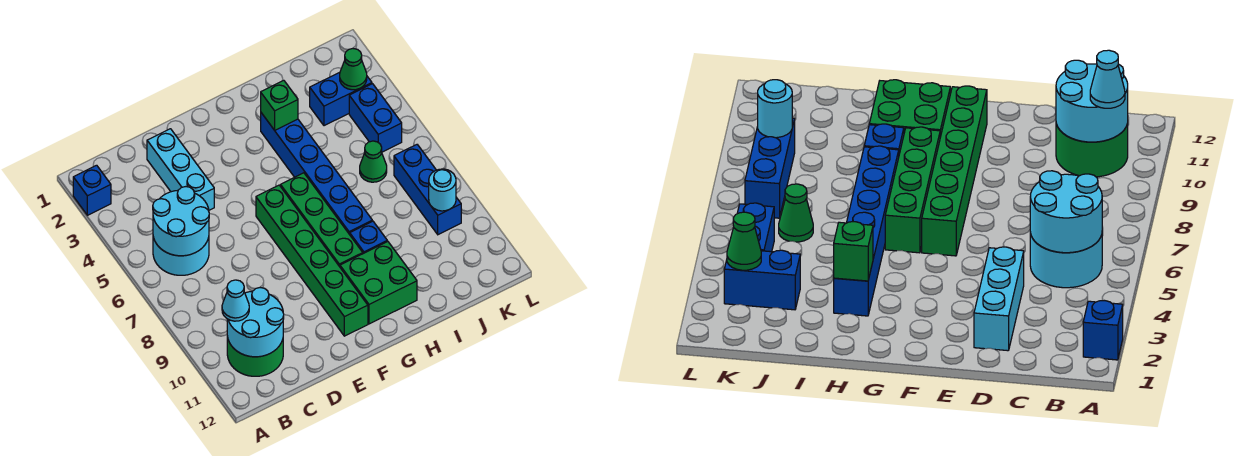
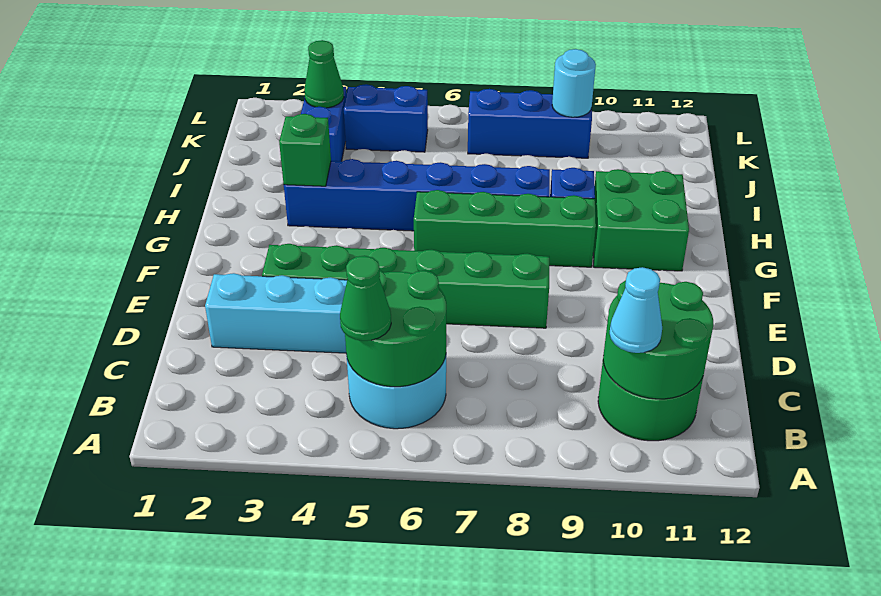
blue brick A2 level 1 -> none
cyan round brick B5:C6 level 2 -> green round brick B5:C6 level 2
cyan round brick B10:C11 level 2 -> green round brick B10:C11 level 2
green brick F6:F11 level 1 -> green brick E3:E8 level 1
green cone J6 level 1 -> green cone B5 level 3

